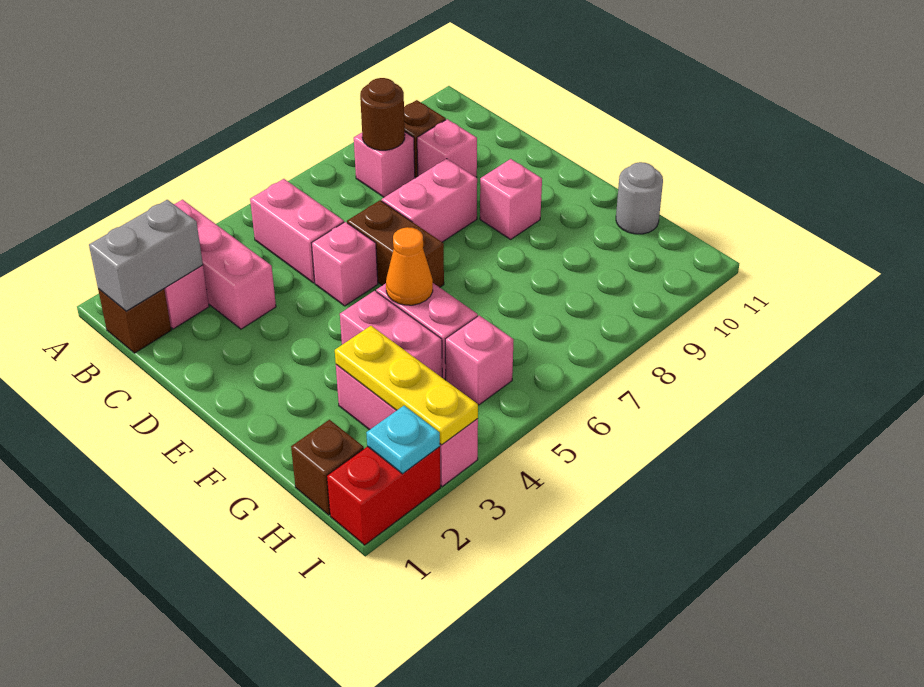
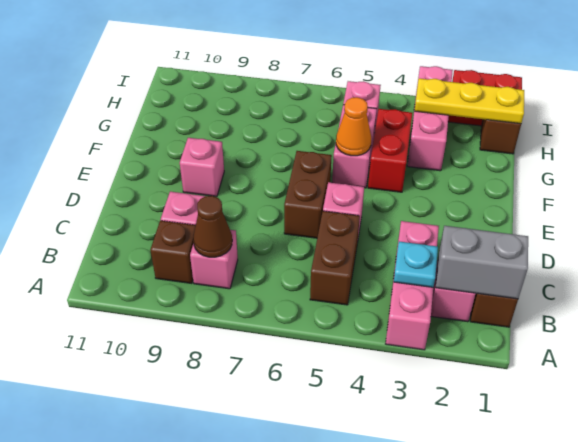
pink brick B5:C5 level 1 -> brown brick B5:C5 level 1
brown round brick B8 level 2 -> brown cone B8 level 2
pink brick D7:D8 level 1 -> none
pink brick F4:G4 level 1 -> red brick F4:G4 level 1
yellow plate G3:I3 level 2 -> yellow plate H1:H3 level 2
grey round brick G11 level 1 -> none
cyan plate I2 level 2 -> cyan plate B3 level 2

